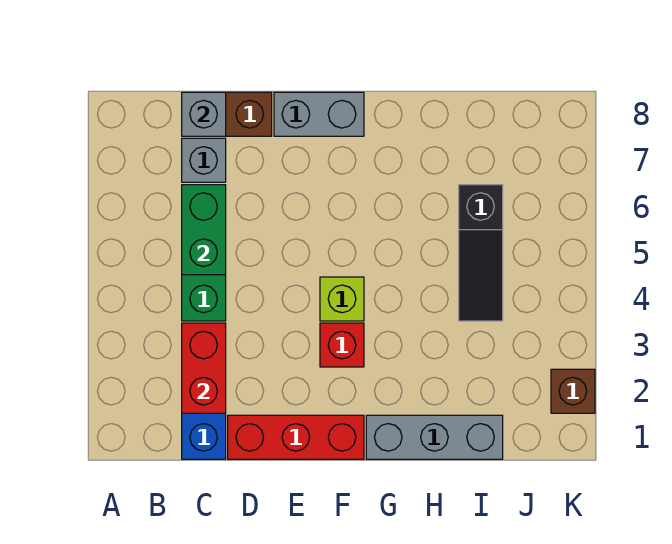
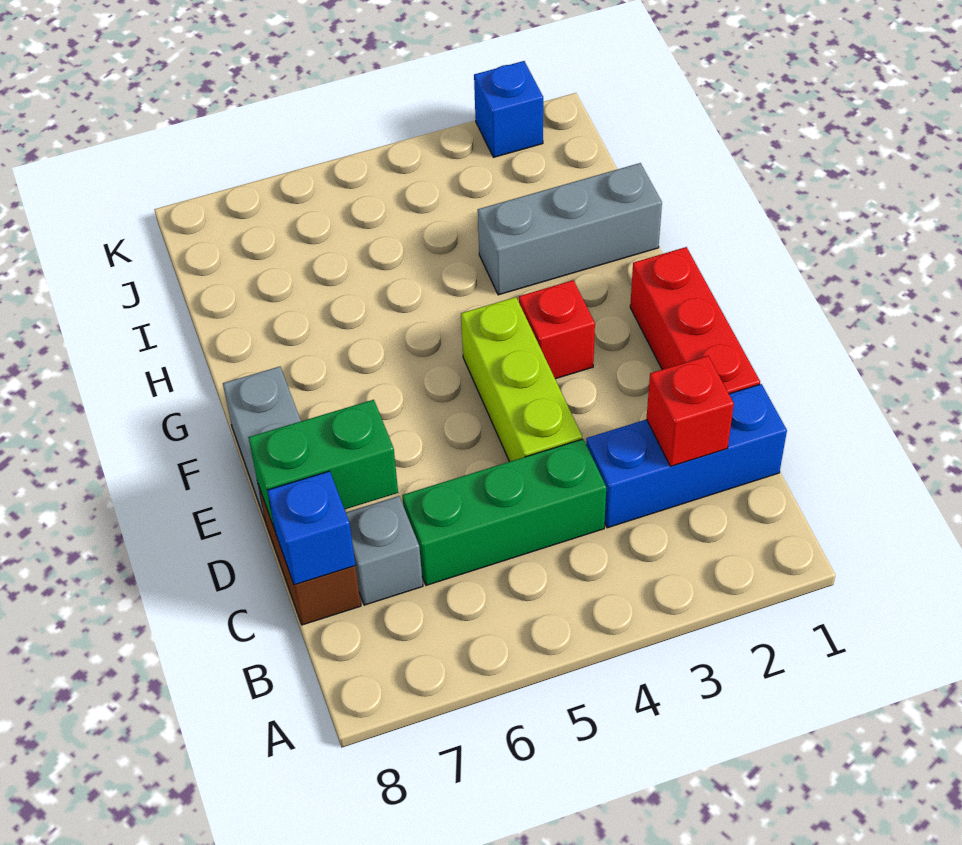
red brick C2:C3 level 2 -> red brick C2 level 2
green brick C5:C6 level 2 -> green brick D7:D8 level 2
grey brick C8 level 2 -> blue brick C8 level 2
lime brick F4 level 1 -> lime brick D4:F4 level 1
grey brick G1:I1 level 1 -> grey brick H1:H3 level 1
black slope I4:I6 level 1 top 6 -> none
brown brick K2 level 1 -> blue brick K2 level 1

